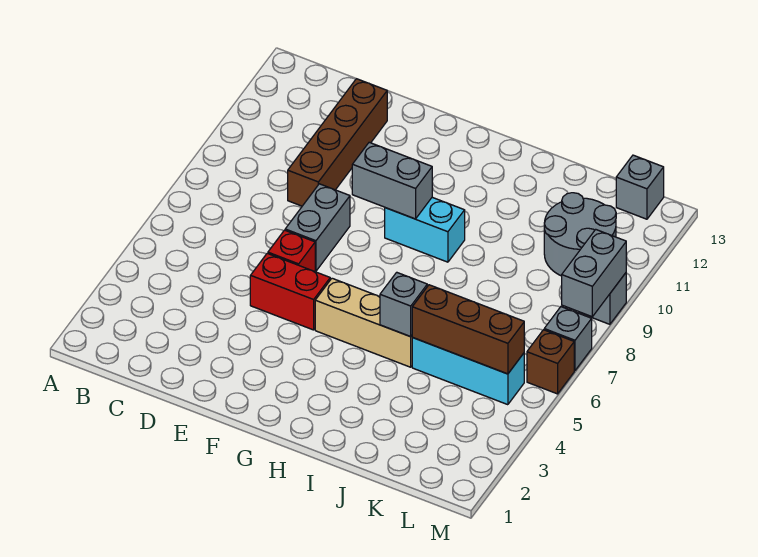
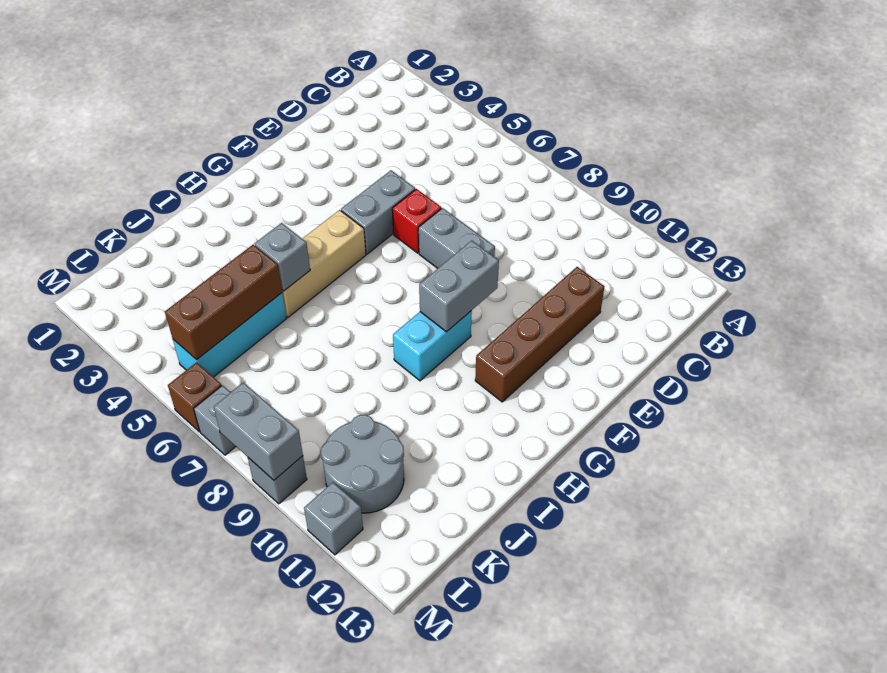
brown brick D9:D12 level 1 -> brown brick D11:G11 level 1
red brick E5:F5 level 1 -> grey brick E5:F5 level 1
grey brick L13 level 1 -> grey brick M11 level 1

